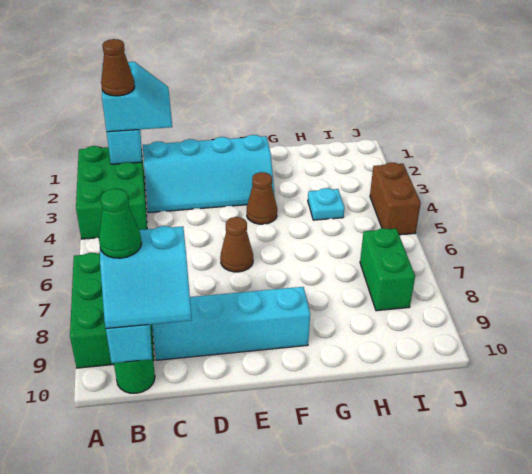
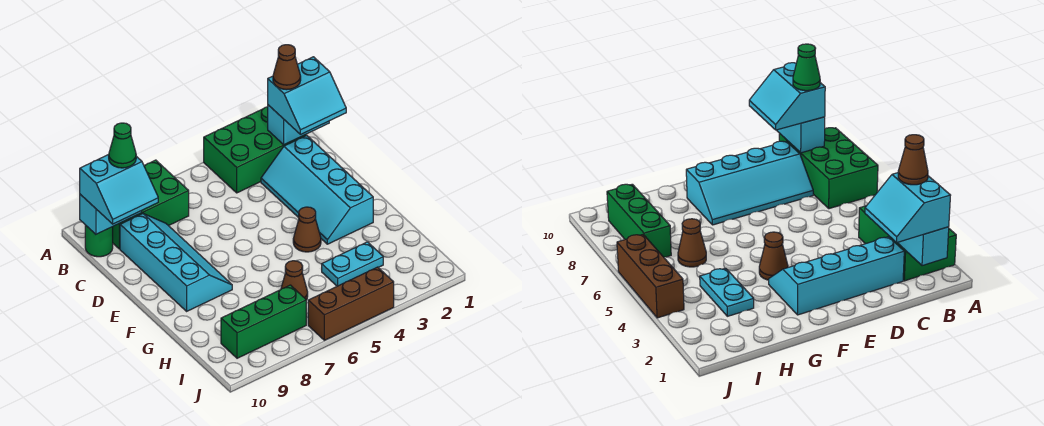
cyan slope B9:C10 level 3 top 9 -> cyan slope B9:C10 level 3 top B
brown cone E6 level 1 -> brown cone H6 level 1
cyan plate H4 level 1 -> cyan plate H3:H4 level 1
green brick I7:I8 level 1 -> green brick I7:I9 level 1
brown brick J4:J5 level 1 -> brown brick J4:J6 level 1

